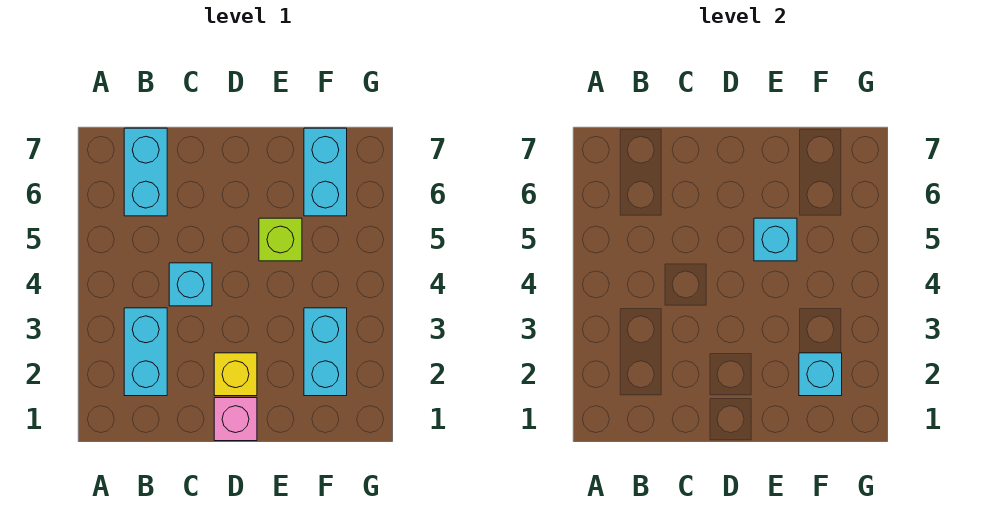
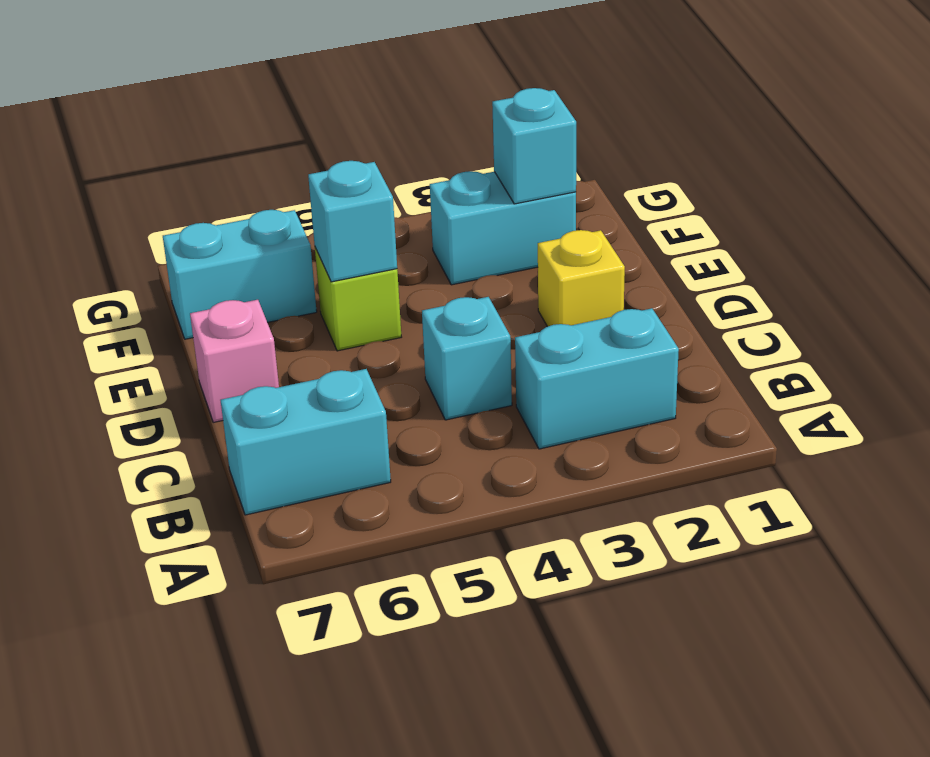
pink brick D1 level 1 -> pink brick D7 level 1

